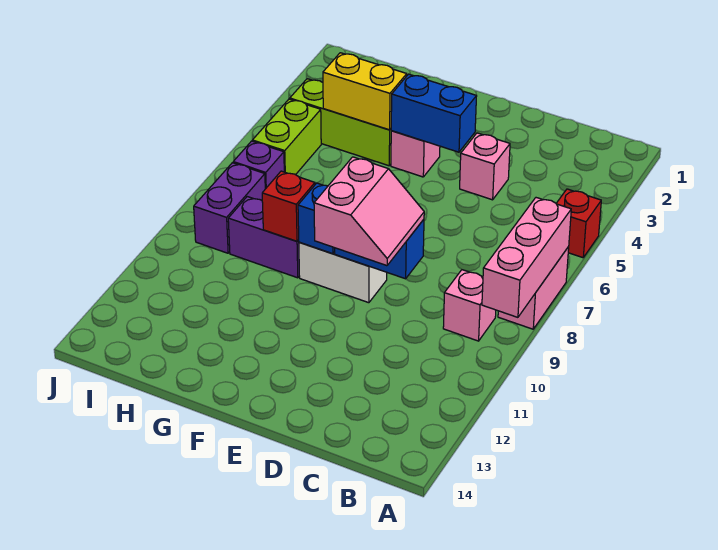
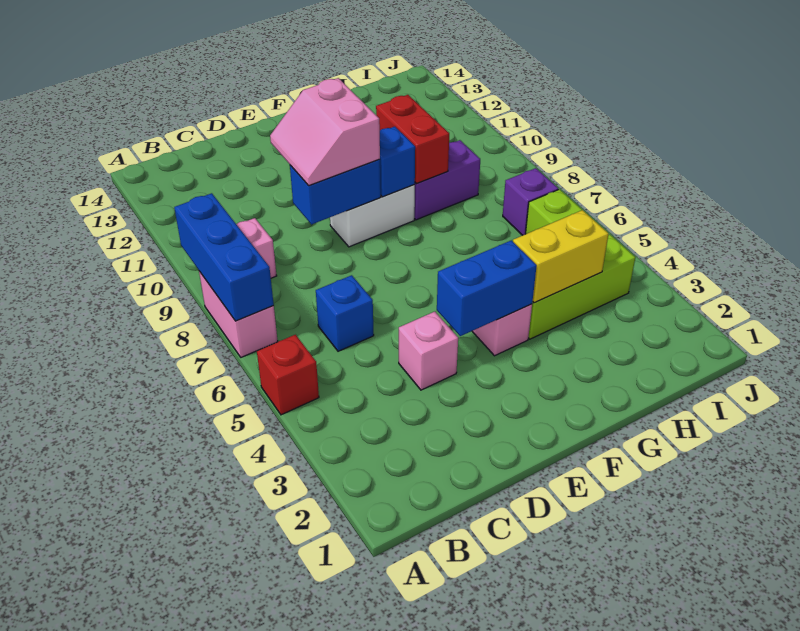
pink brick A7:A9 level 2 -> blue brick A7:A9 level 2
none -> blue brick C6 level 1
red brick G9 level 2 -> red brick G9:G10 level 2
purple brick I8:I9 level 1 -> none

